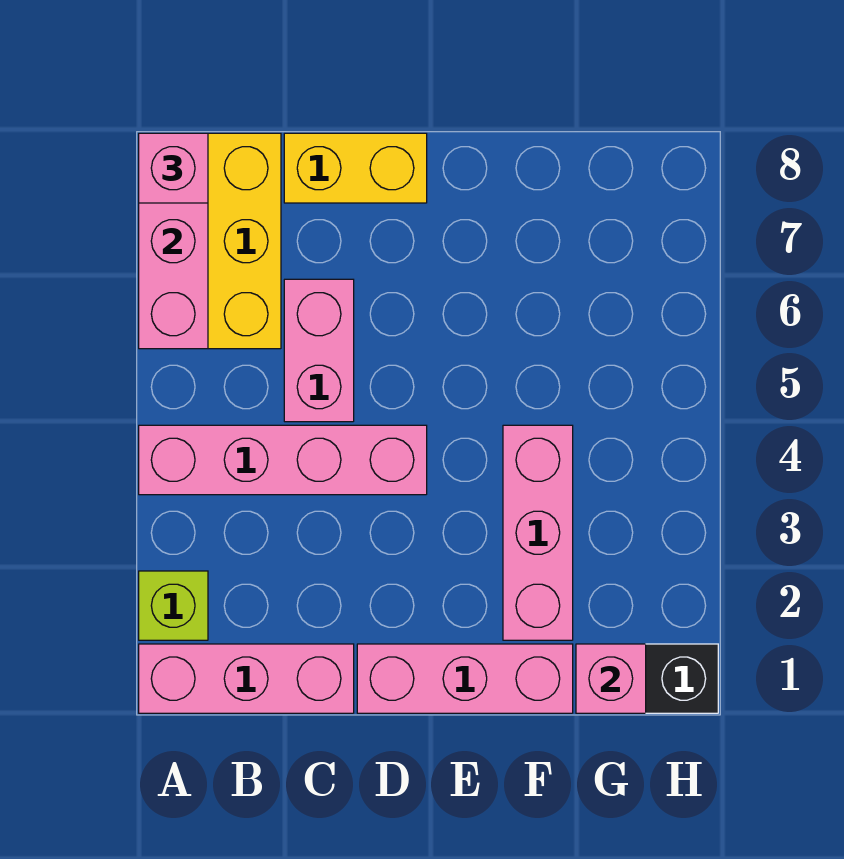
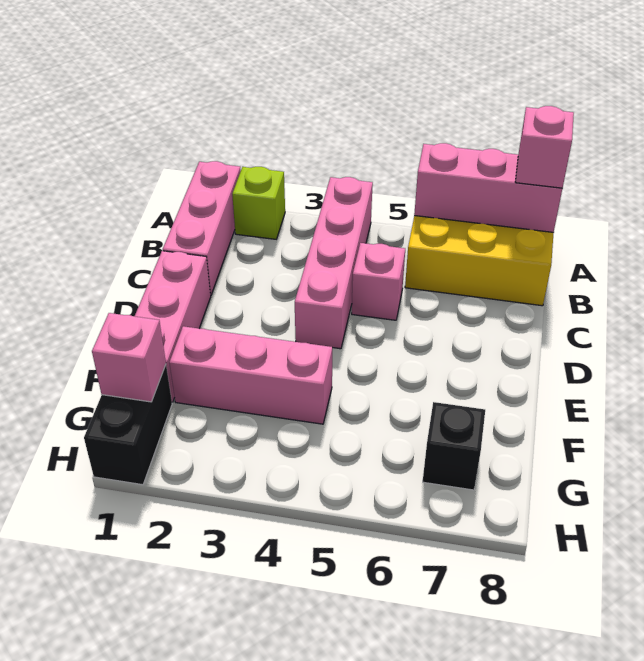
pink brick C5:C6 level 1 -> pink brick C5 level 1
yellow brick C8:D8 level 1 -> none
none -> black brick G7 level 1

